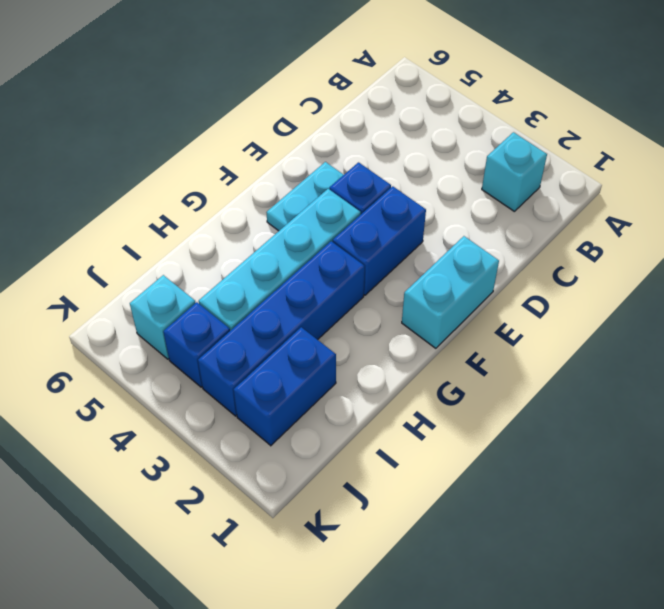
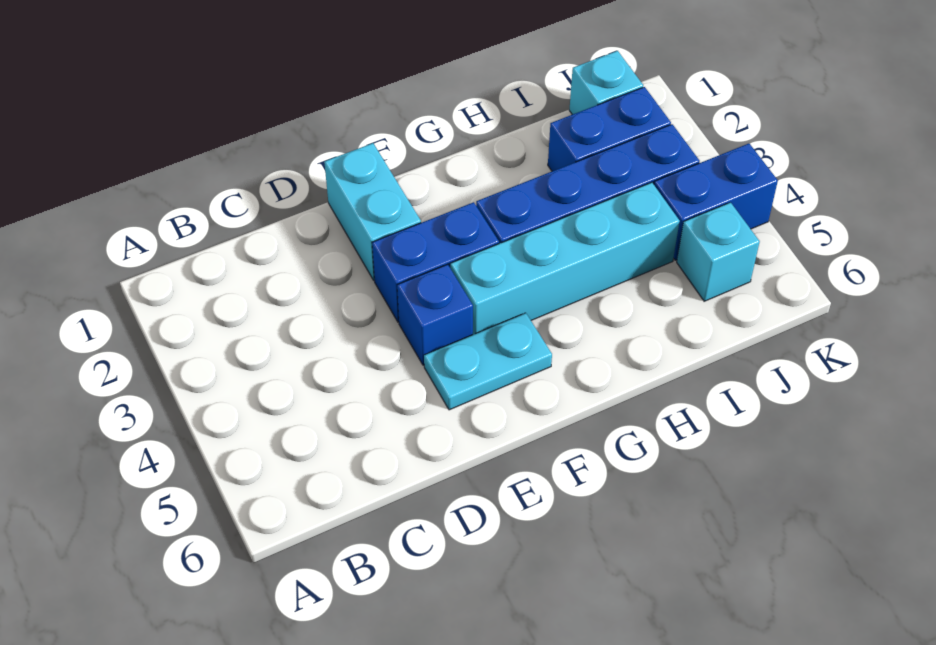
cyan brick B2 level 1 -> cyan brick J1 level 1
cyan brick E1:F1 level 1 -> cyan brick E1:E2 level 1
blue brick J4 level 1 -> blue brick J4:K4 level 1

